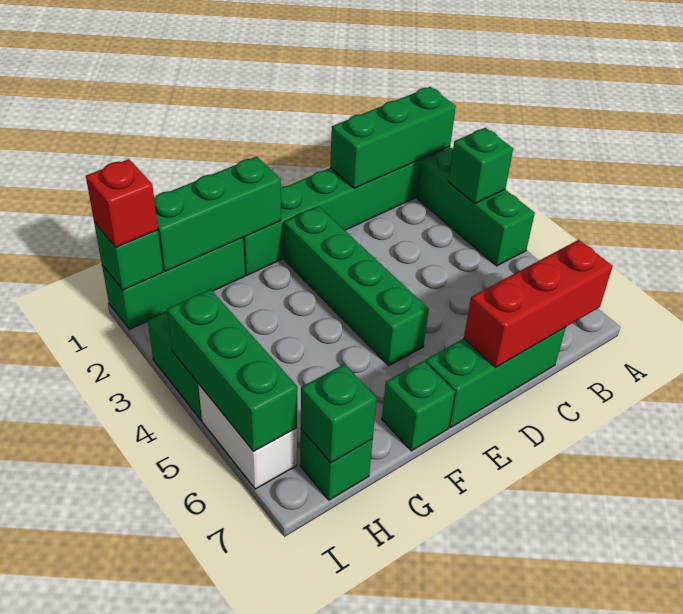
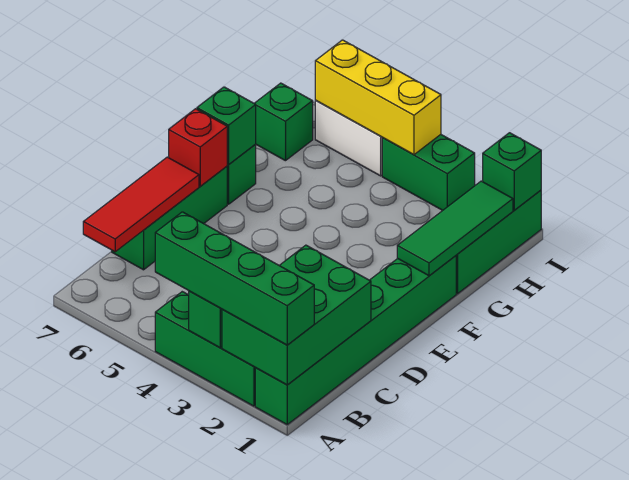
green brick A1:C1 level 2 -> green brick A1:C2 level 2
red brick B7:D7 level 2 -> red tile B7:D7 level 2
green brick E2:E5 level 1 -> green brick A1:A4 level 3
green brick F1:H1 level 2 -> green tile F1:H1 level 2
green brick H7 level 2 -> green brick F7 level 2
red brick I1 level 3 -> red brick E7 level 2
green brick I4:I6 level 2 -> yellow brick I4:I6 level 2

